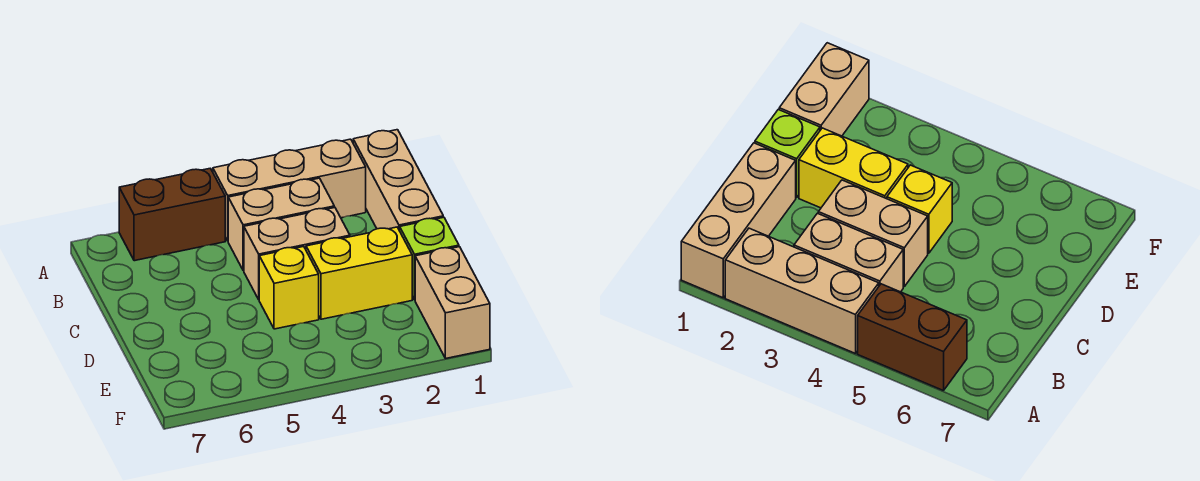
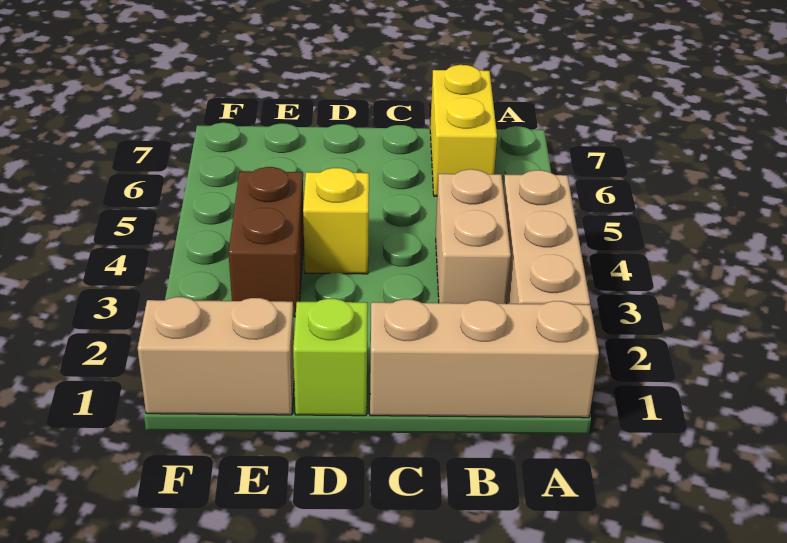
brown brick A5:A6 level 1 -> brown brick E3:E4 level 1
tan brick C3:C4 level 1 -> none
yellow brick D2:D3 level 1 -> yellow brick B6:B7 level 1

